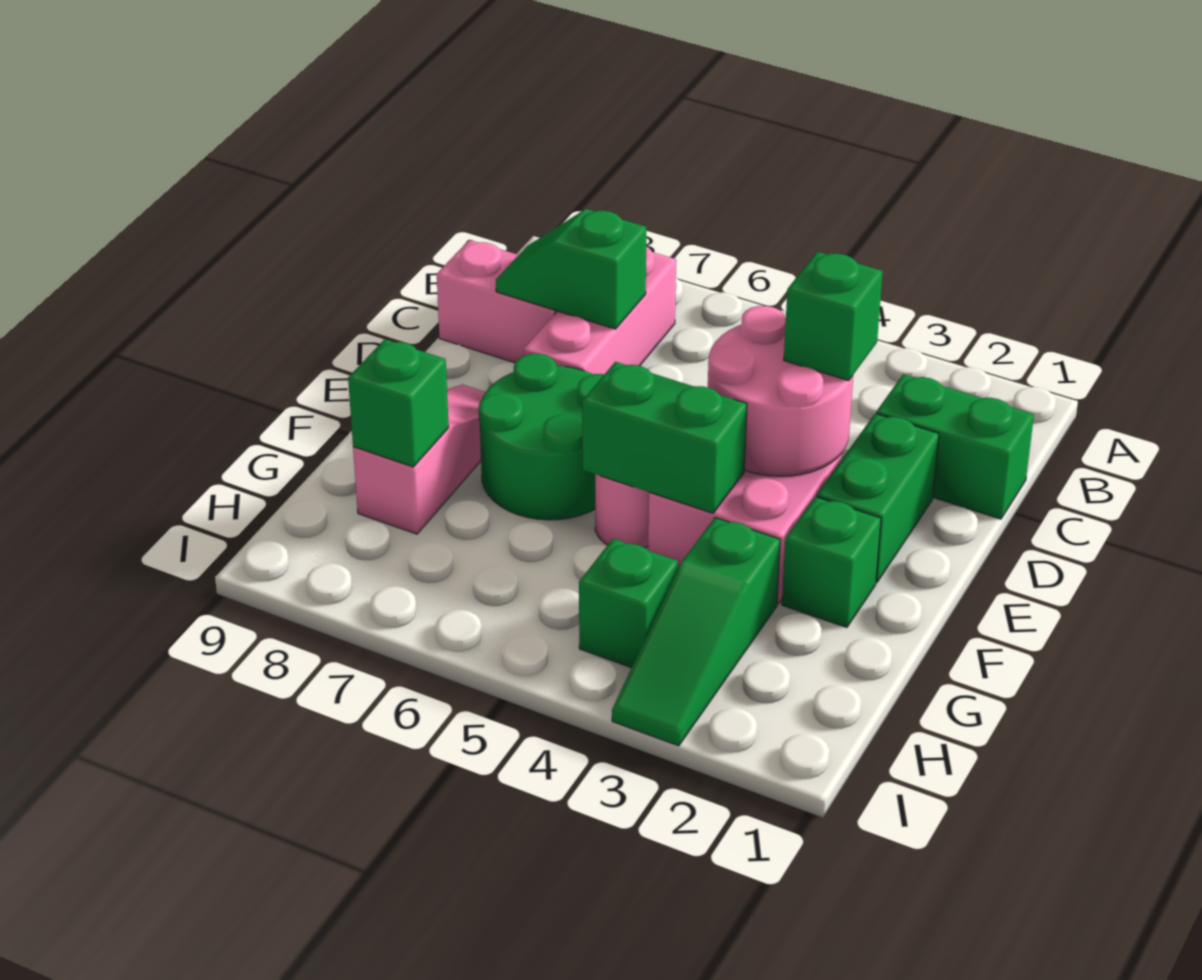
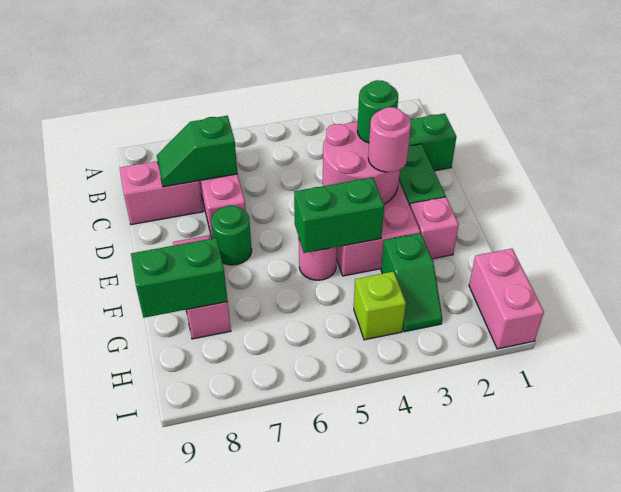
green brick D3 level 3 -> green round brick D3 level 3
none -> pink round brick E3 level 3
green round brick E6:F7 level 1 -> green round brick E7 level 1
green brick F2 level 1 -> pink brick F2 level 1
green slope G3:I3 level 1 top G -> green slope G3:H3 level 1 top G
green brick G8 level 2 -> green brick G8:G9 level 2
none -> pink brick H1:I1 level 1
green brick H4 level 1 -> lime brick H4 level 1

